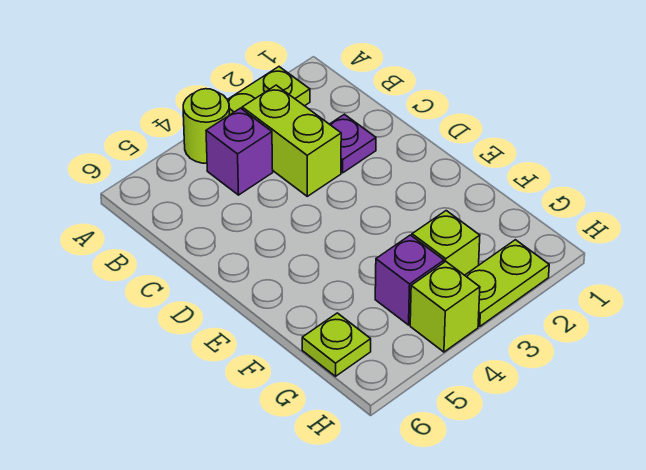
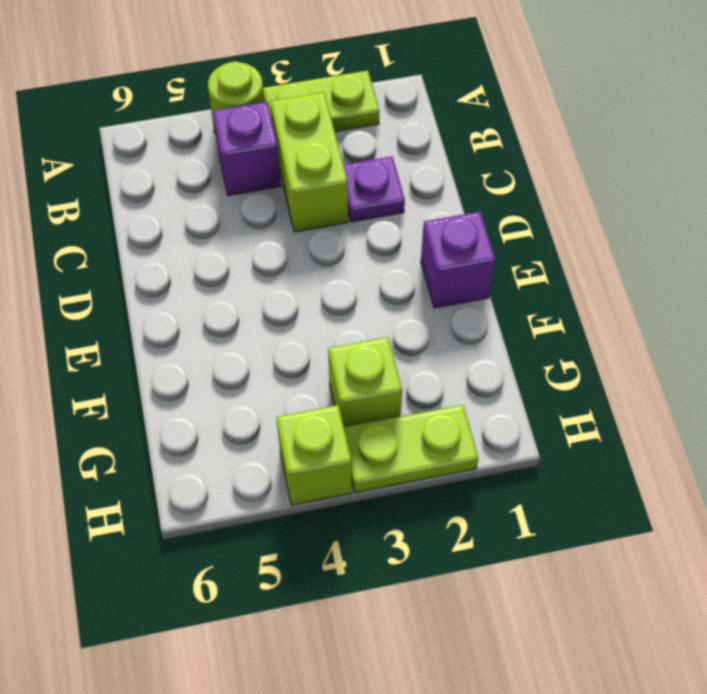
purple brick G4 level 1 -> purple brick E1 level 1
lime plate G6 level 1 -> none

